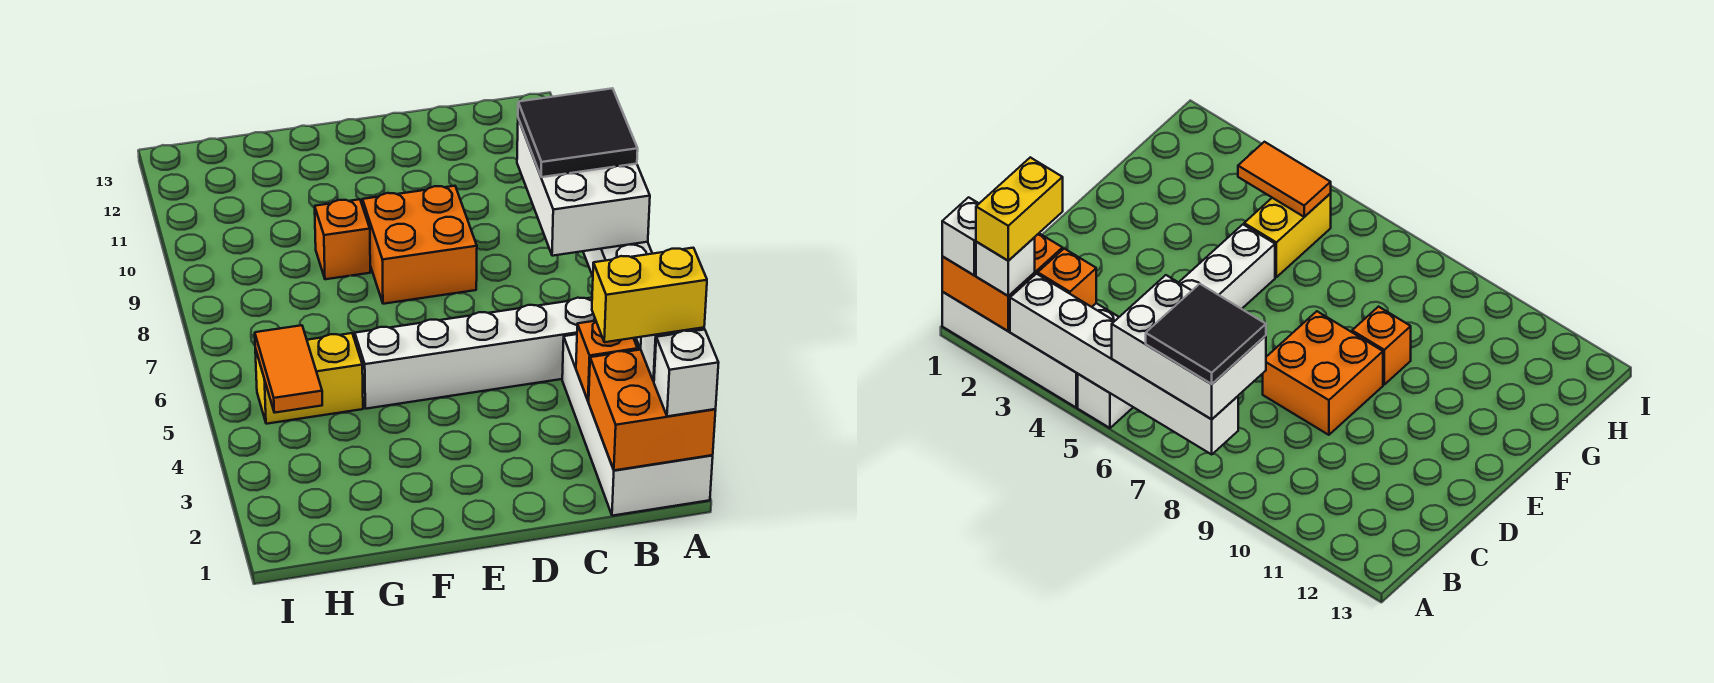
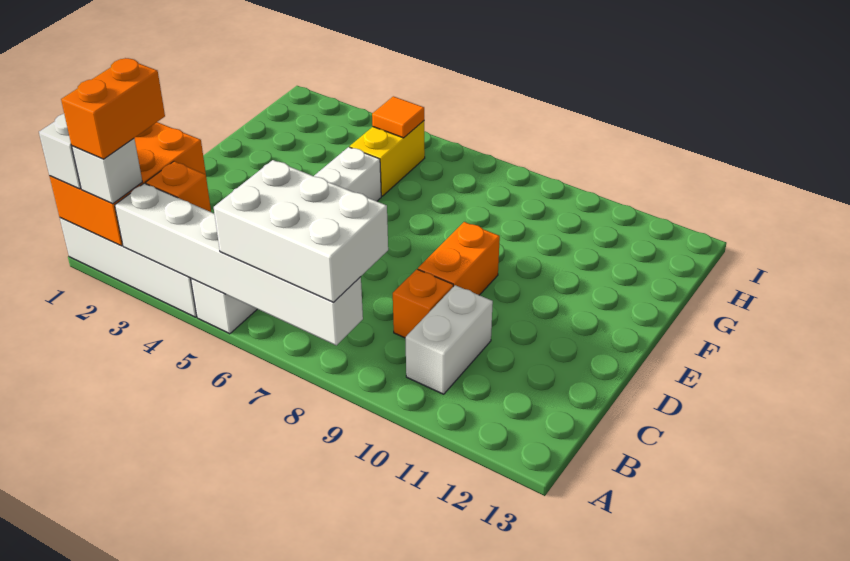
orange brick A1:B2 level 2 -> orange brick A1:C2 level 2
yellow brick A2:B2 level 4 -> orange brick A2:B2 level 4
black tile A7:B8 level 4 -> none
none -> white brick B10:C10 level 1
orange brick D8:E9 level 1 -> orange brick D9:E9 level 1
orange brick F9 level 1 -> orange brick C9 level 1
orange tile H4:H5 level 2 -> orange tile H5 level 2

